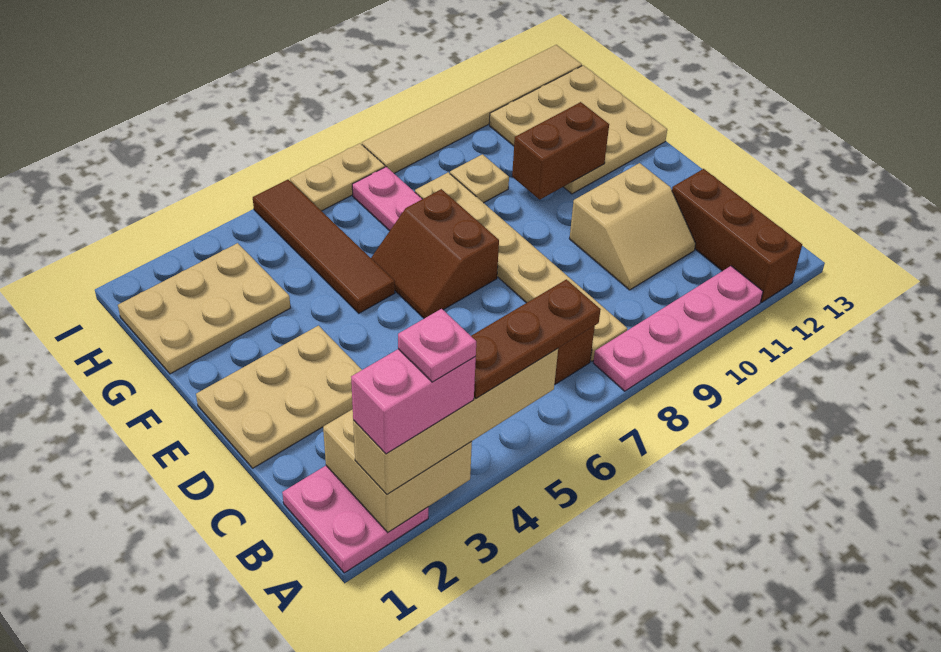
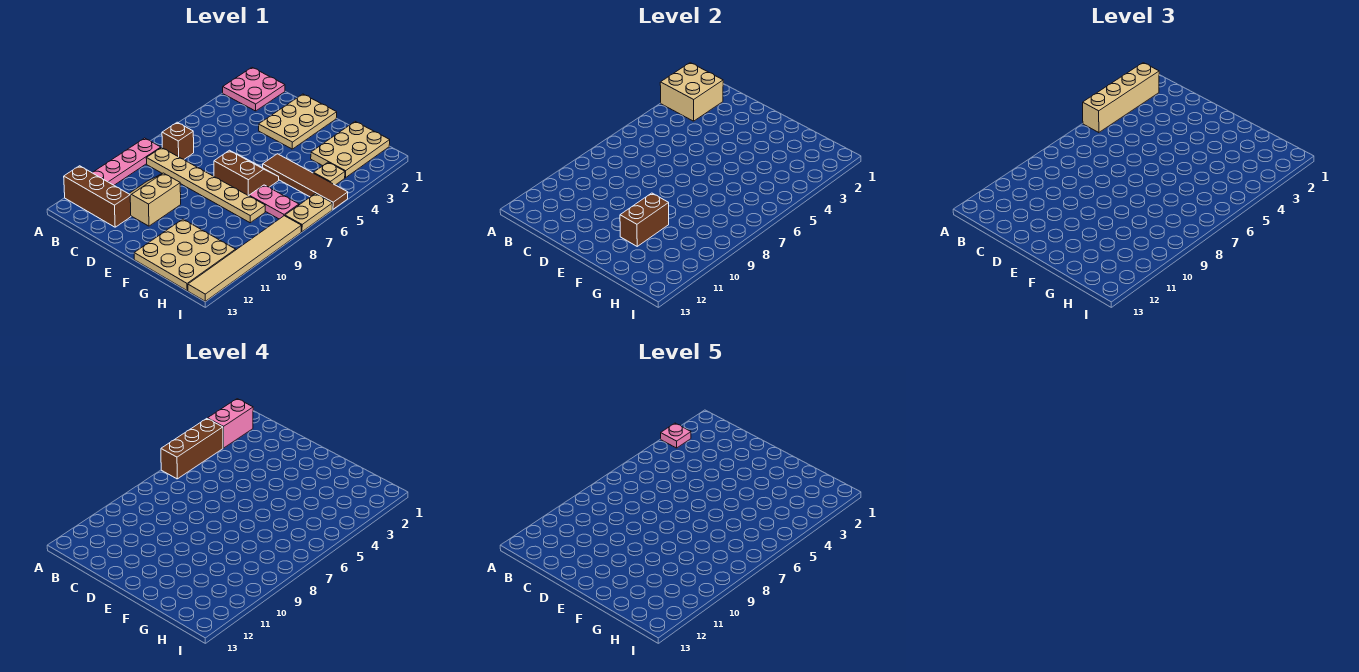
brown plate A4:A6 level 4 -> brown brick A4:A6 level 4
tan plate G9 level 1 -> tan plate H4 level 1

